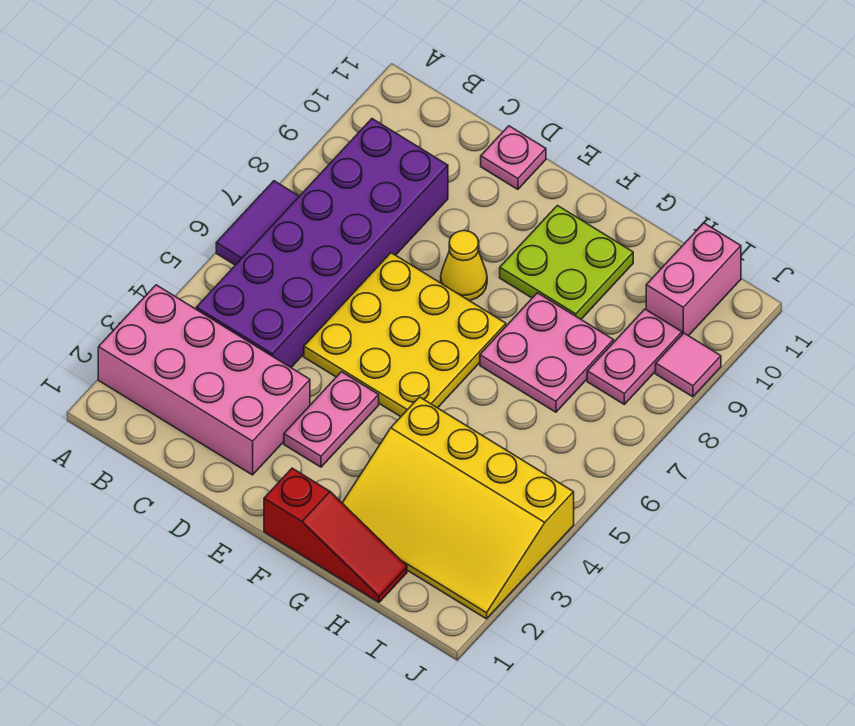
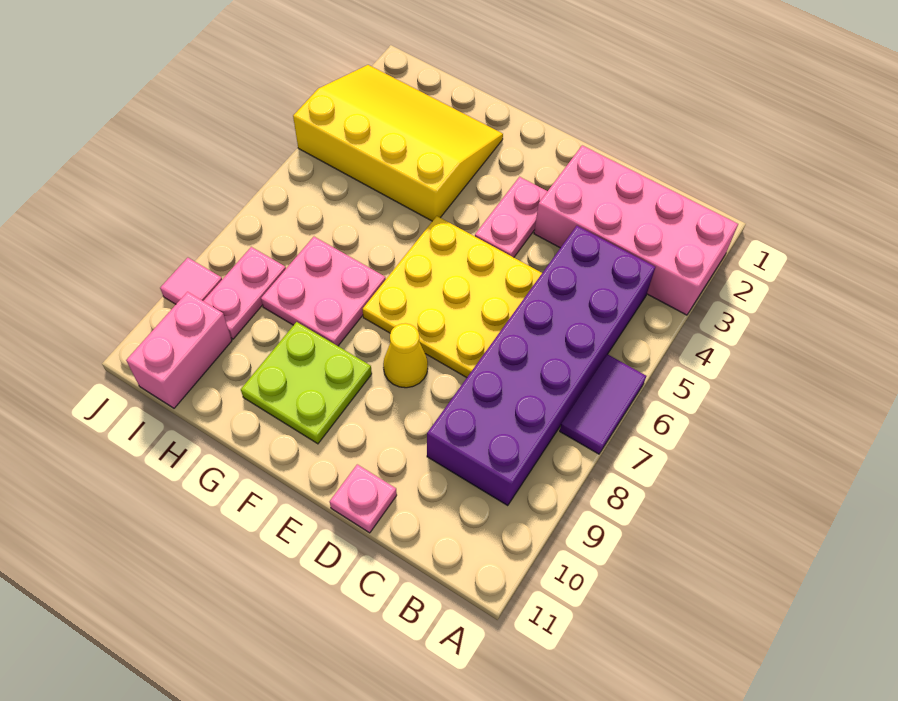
red slope F1:H1 level 1 top F -> none

